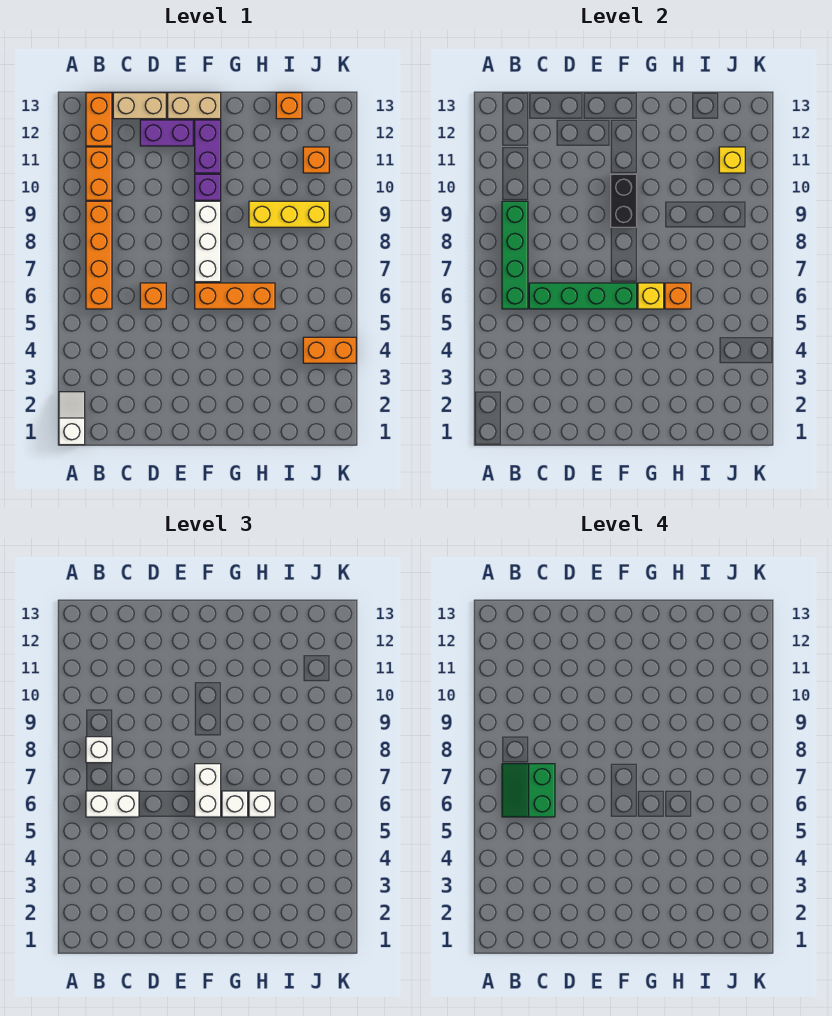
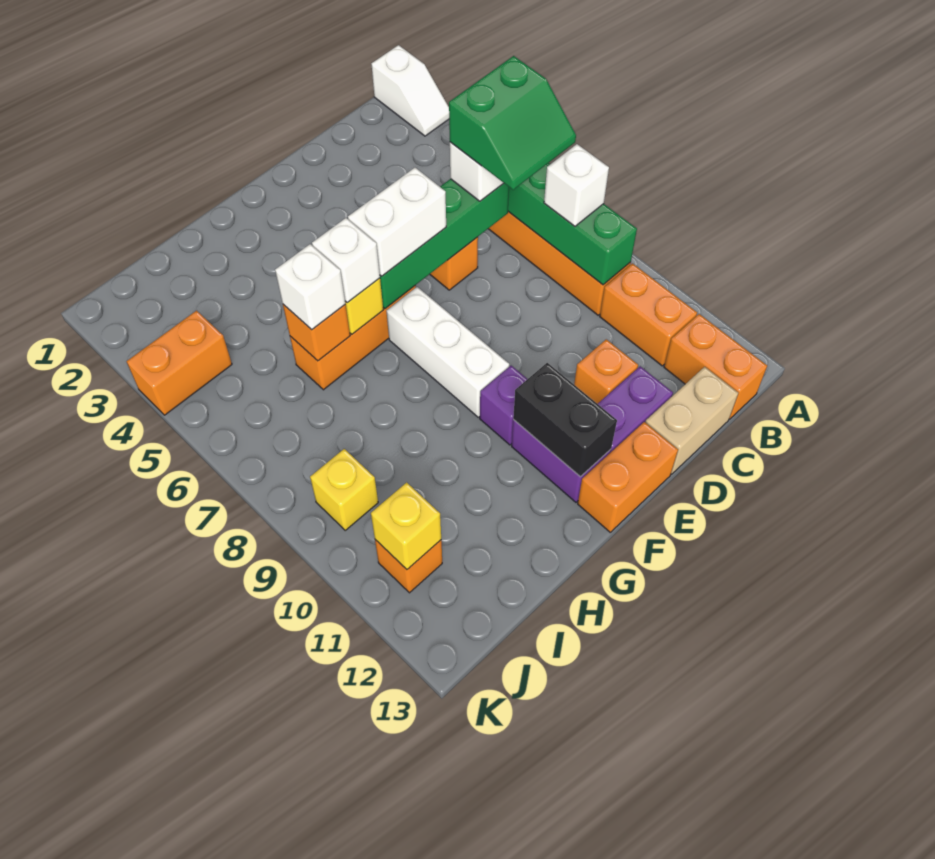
green slope B6:C7 level 4 top C -> green slope B6:C7 level 4 top 6
tan brick E13:F13 level 1 -> orange brick E13:F13 level 1
white brick F6:F7 level 3 -> white brick E6:F6 level 3
black brick F9:F10 level 2 -> black brick F11:F12 level 2
yellow brick H9:J9 level 1 -> yellow brick J9 level 1
orange brick I13 level 1 -> orange brick D11 level 1

